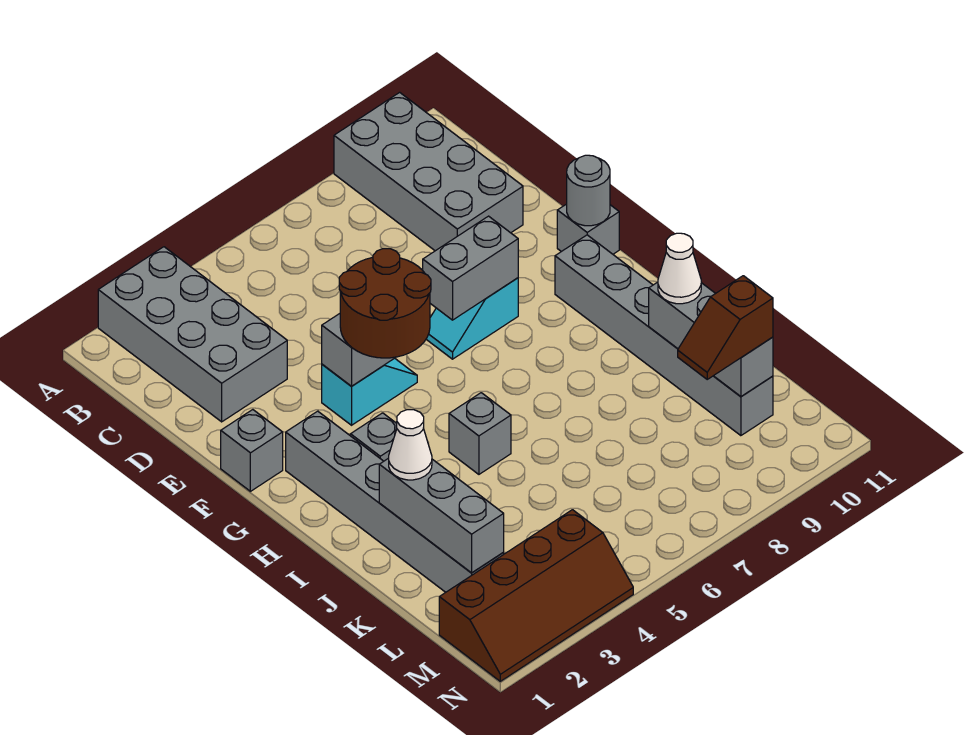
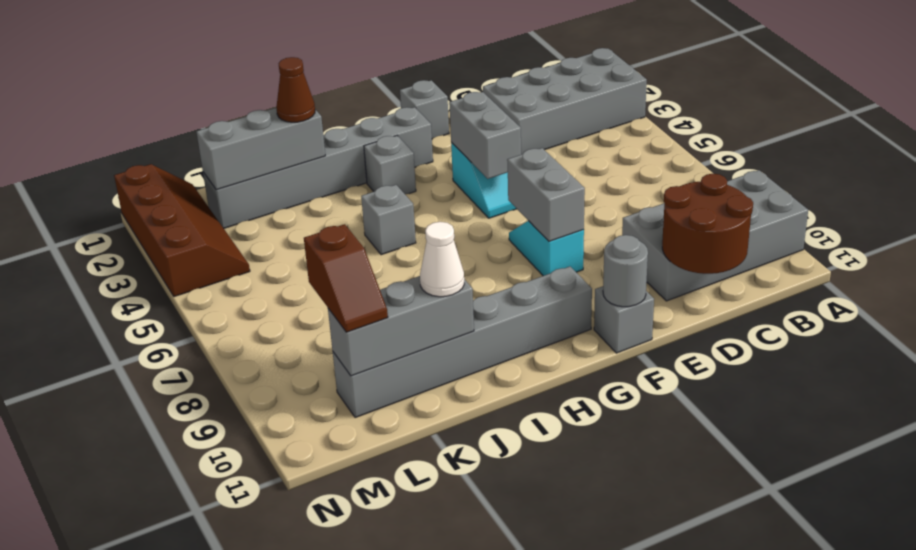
brown round brick F4:G5 level 3 -> brown round brick C10:D11 level 2
white cone J2 level 3 -> brown cone J2 level 3
brown slope L9:L10 level 3 top 10 -> brown slope L9:L10 level 3 top 9
brown slope M1:N4 level 1 top M -> brown slope M1:N4 level 1 top N

